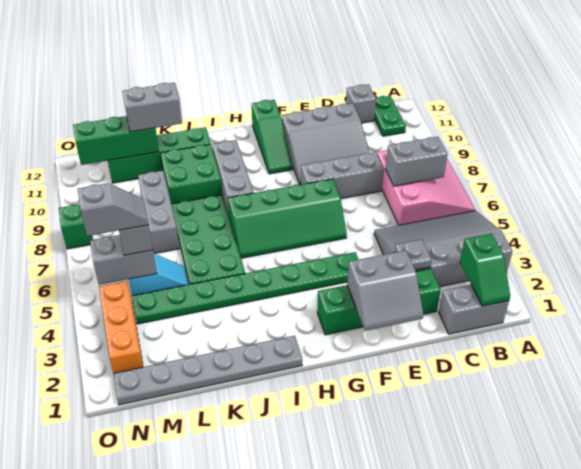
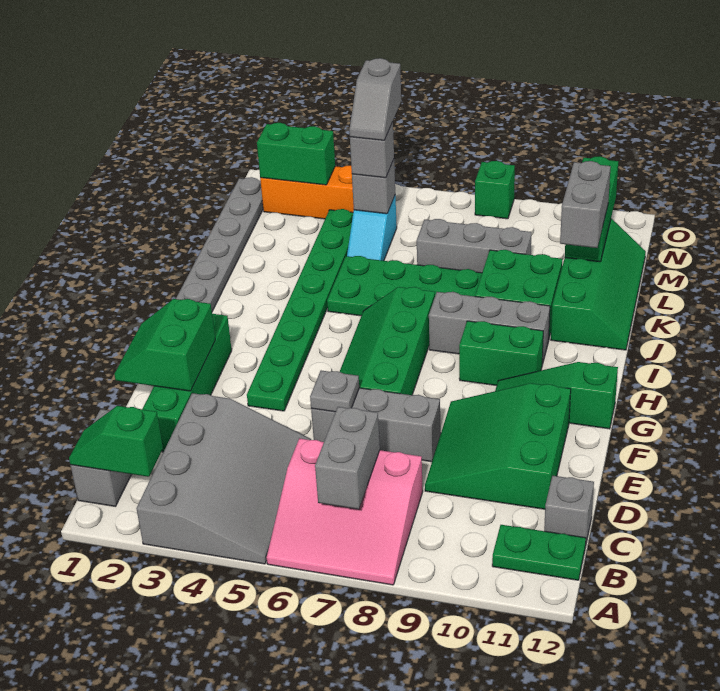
grey plate D3 level 2 -> grey plate E6 level 2
grey brick D8:F8 level 1 -> grey brick E6:E8 level 1
grey slope D9:F11 level 1 top 11 -> green slope D9:F11 level 1 top 11
grey slope E1:F2 level 2 top 2 -> green slope E1:F2 level 2 top 2
none -> green brick H9:H10 level 1
grey brick M5:N5 level 2 -> grey brick M5 level 2
none -> green brick N2:N3 level 2

